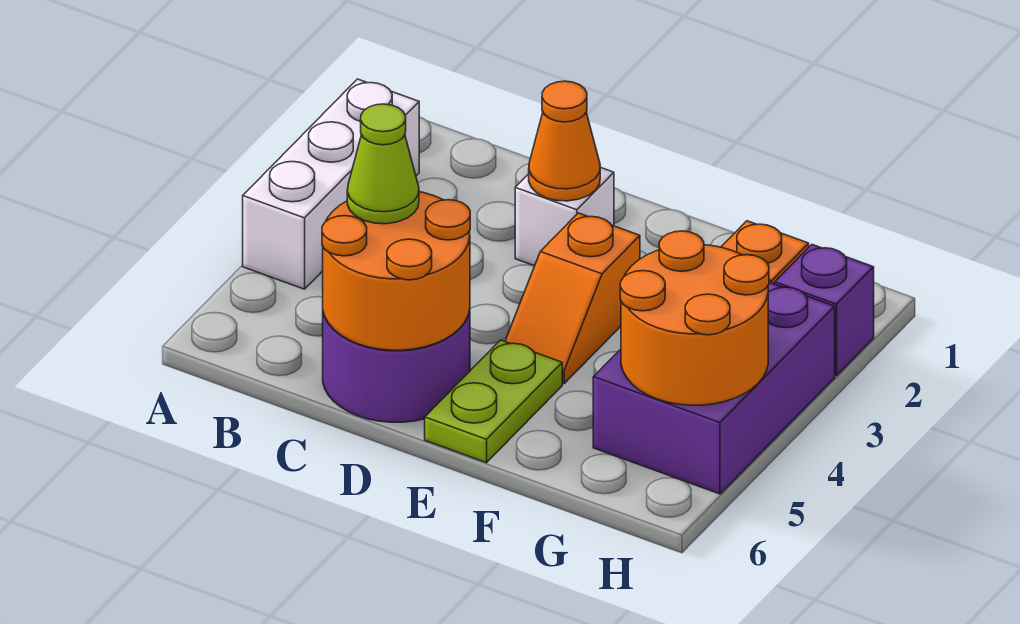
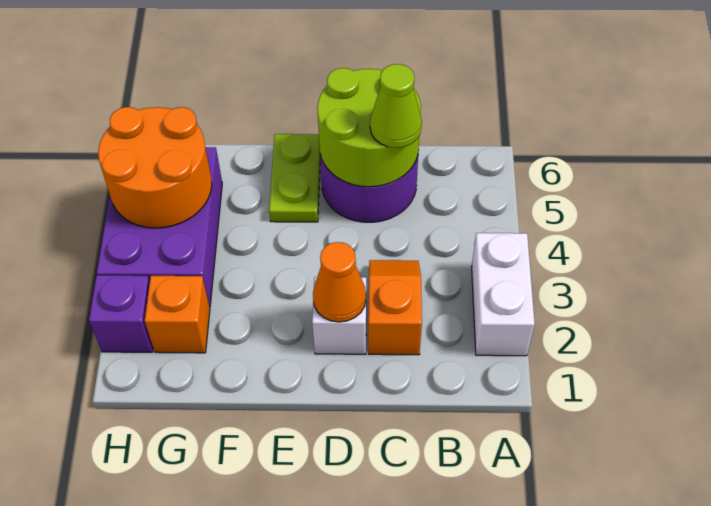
white brick A2:A4 level 1 -> white brick A2:A3 level 1
orange round brick C5:D6 level 2 -> lime round brick C5:D6 level 2
orange slope E3:E4 level 1 top 3 -> orange slope C2:C3 level 1 top 2

